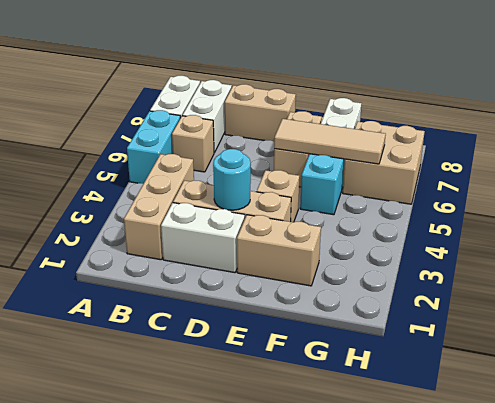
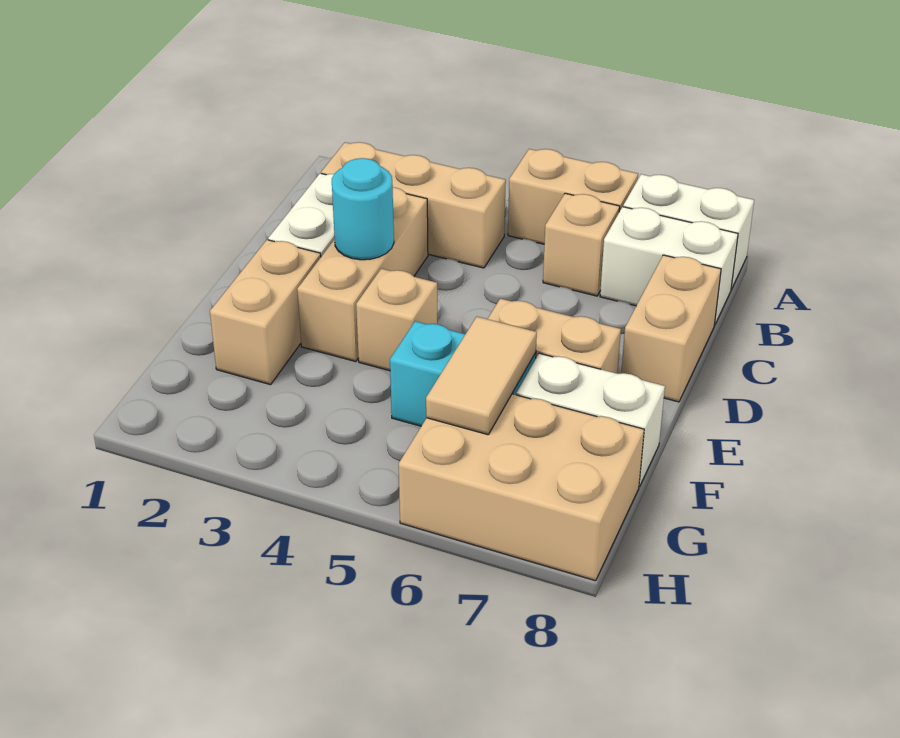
cyan brick A5:A6 level 1 -> tan brick A5:A6 level 1
tan tile E6:G6 level 2 -> tan tile F6:G6 level 2
tan brick G6:H7 level 1 -> tan brick G6:H8 level 1

